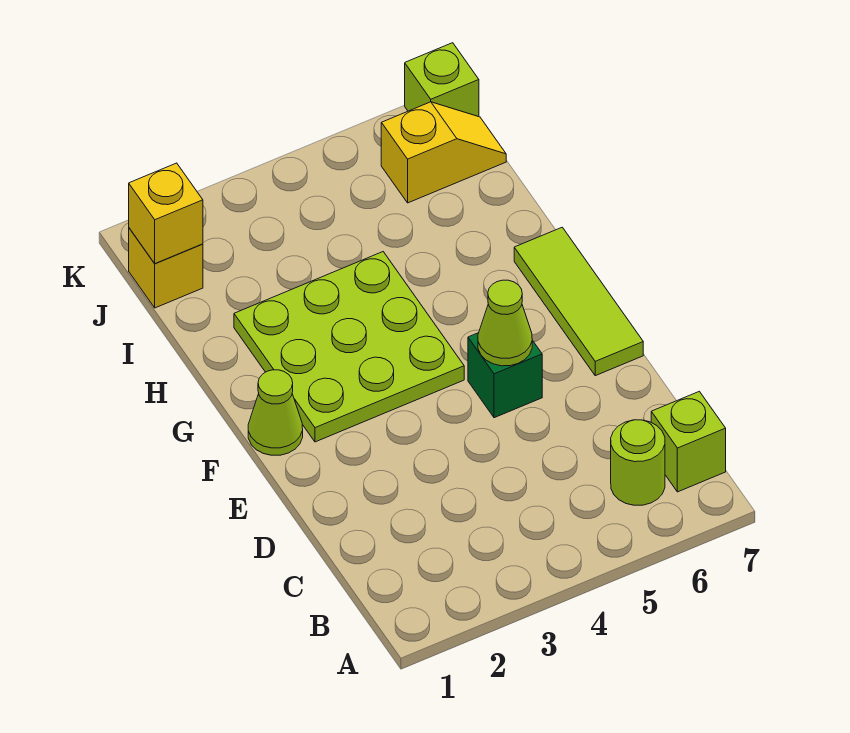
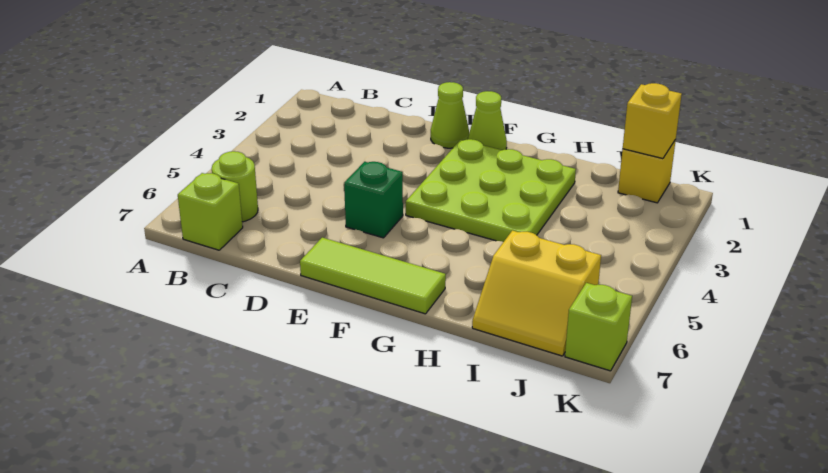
lime cone E5 level 2 -> lime cone E1 level 1
yellow slope J6:J7 level 1 top 6 -> yellow slope I6:J7 level 1 top 6

